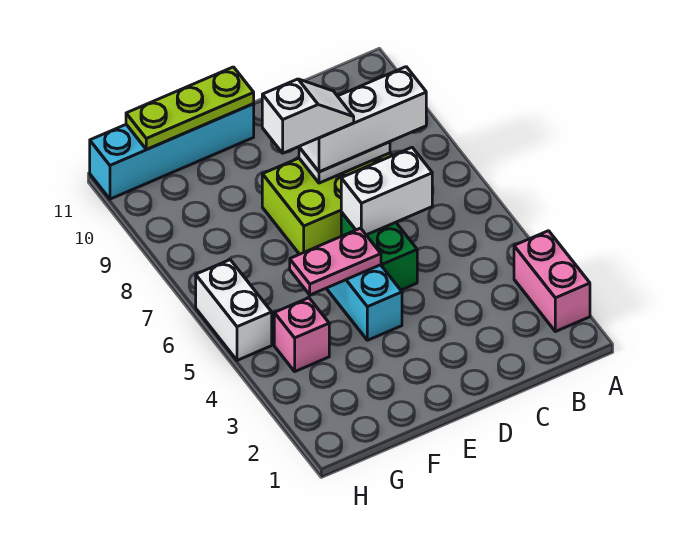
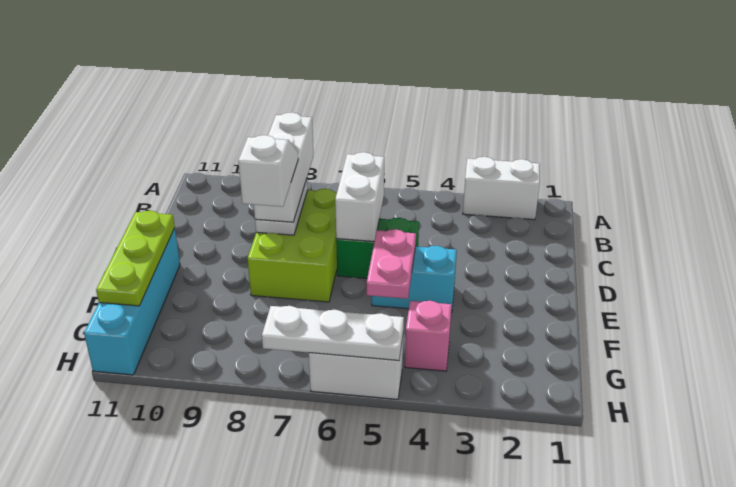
pink brick A2:A3 level 1 -> white brick A2:A3 level 1
none -> white plate H5:H7 level 2

